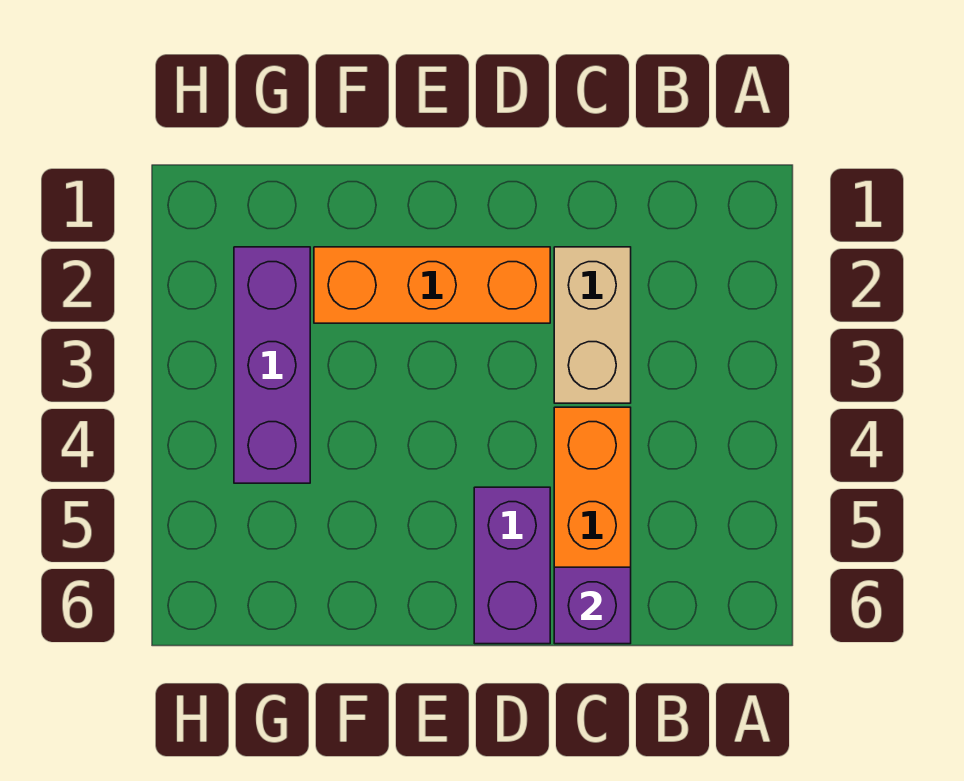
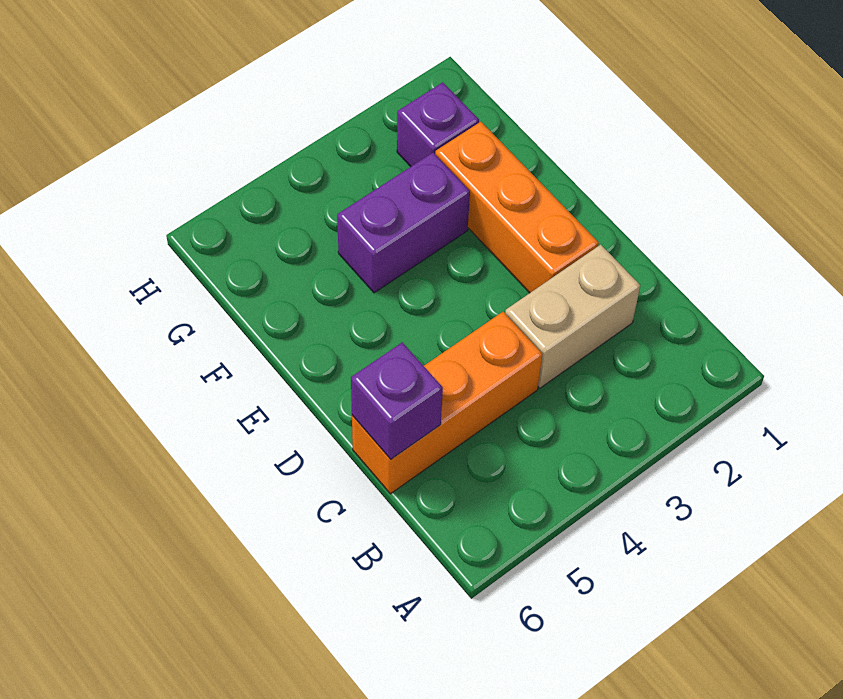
purple brick D5:D6 level 1 -> purple brick F3:F4 level 1
purple brick G2:G4 level 1 -> purple brick G2 level 1

